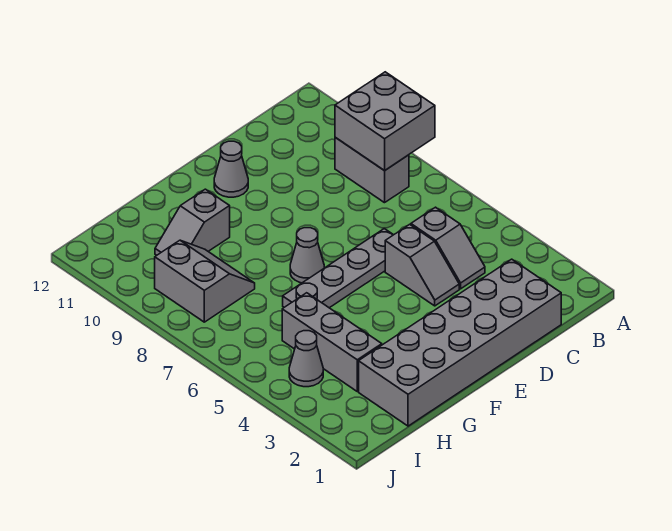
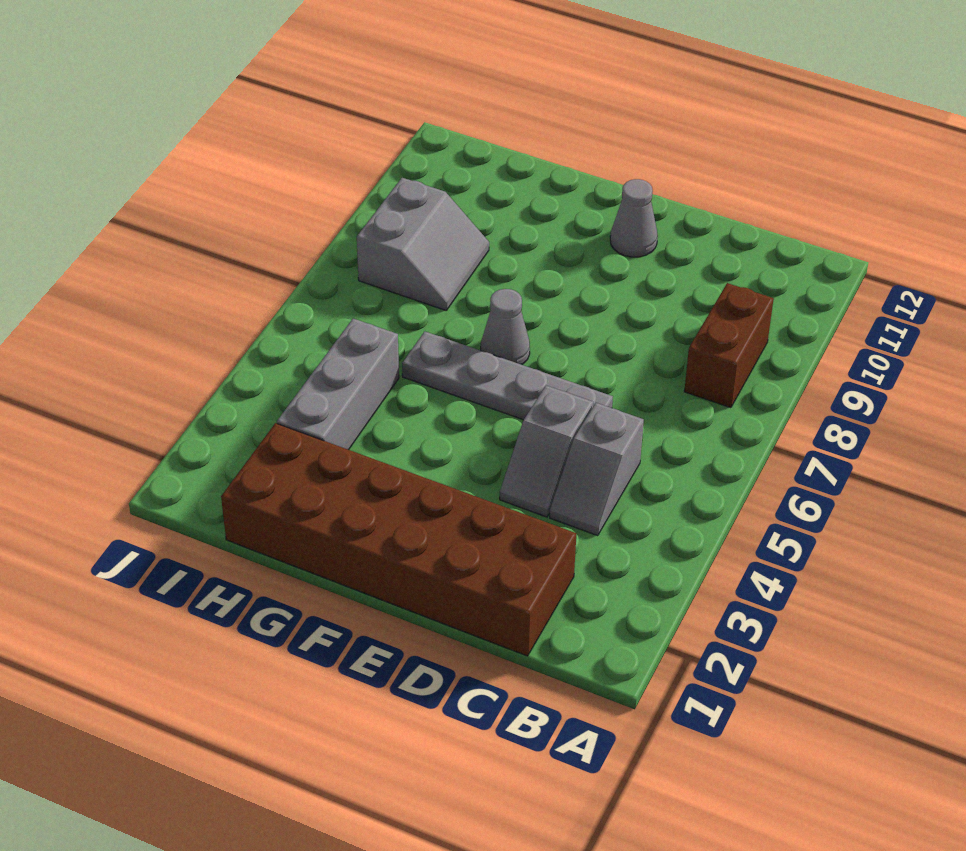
grey brick A8:B9 level 2 -> none
grey brick B8:B9 level 1 -> brown brick B8:B9 level 1
grey brick C1:H2 level 1 -> brown brick C1:H2 level 1
grey slope G10:H10 level 1 top G -> none
grey cone I4 level 1 -> none

